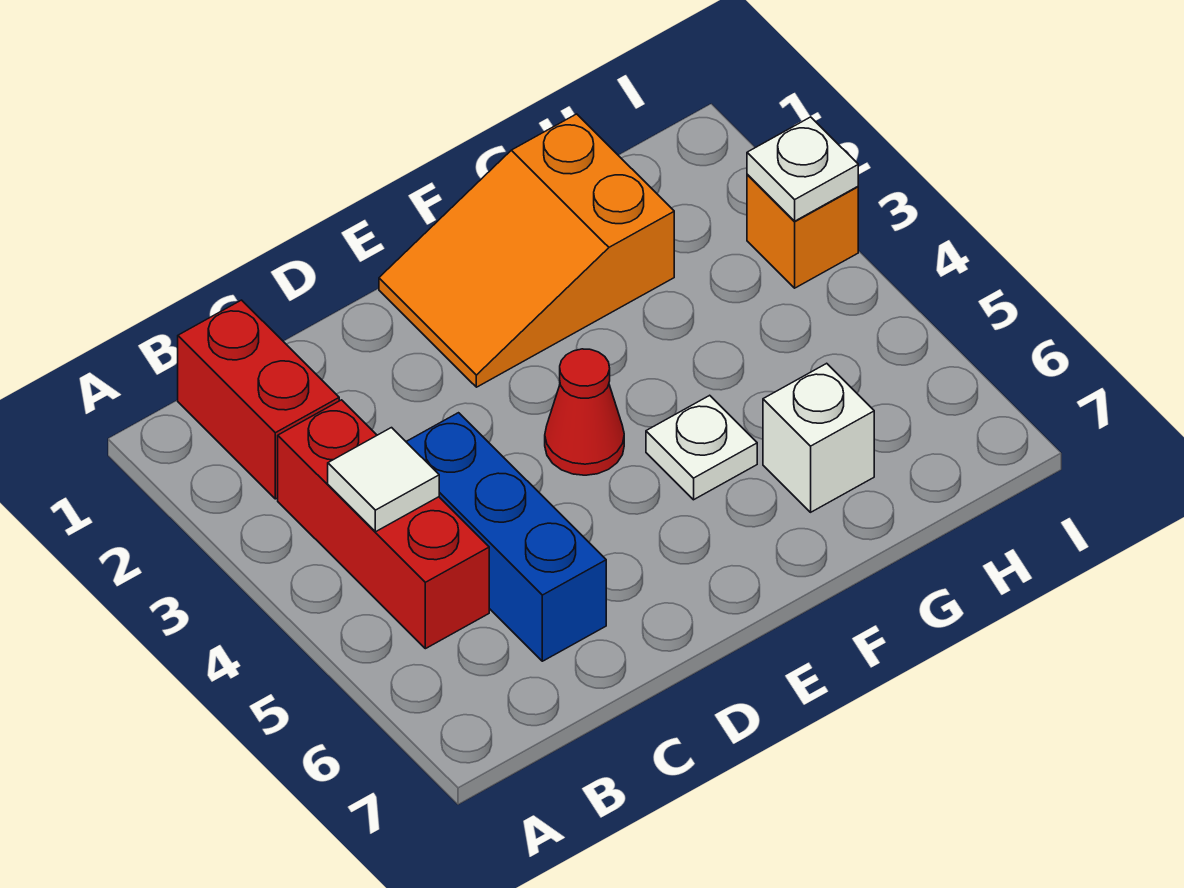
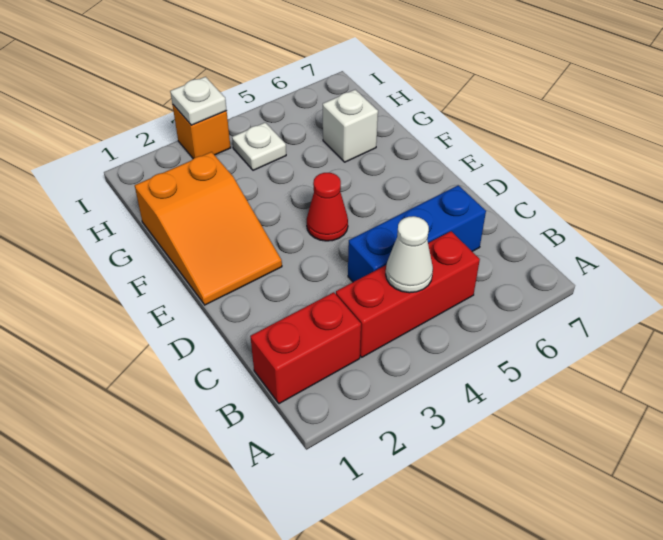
white tile B4 level 2 -> white cone B4 level 2
white plate F5 level 1 -> white plate H4 level 1

